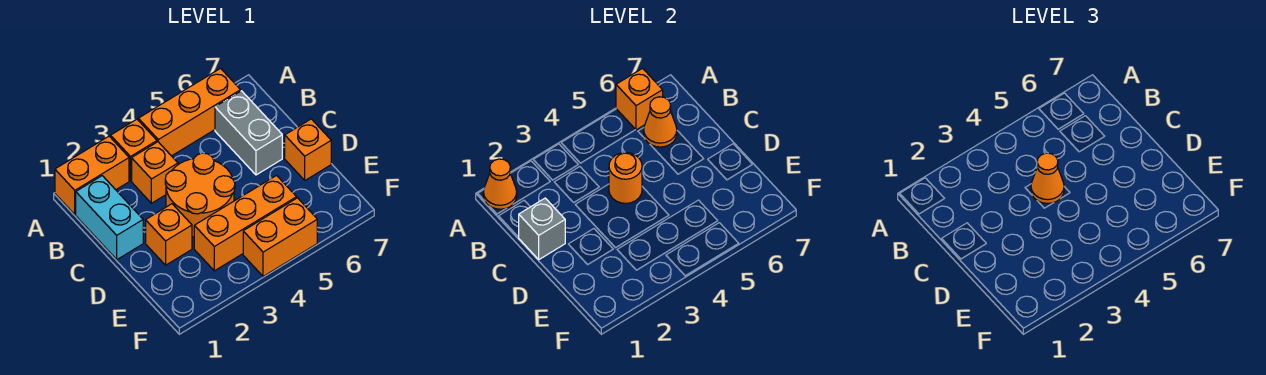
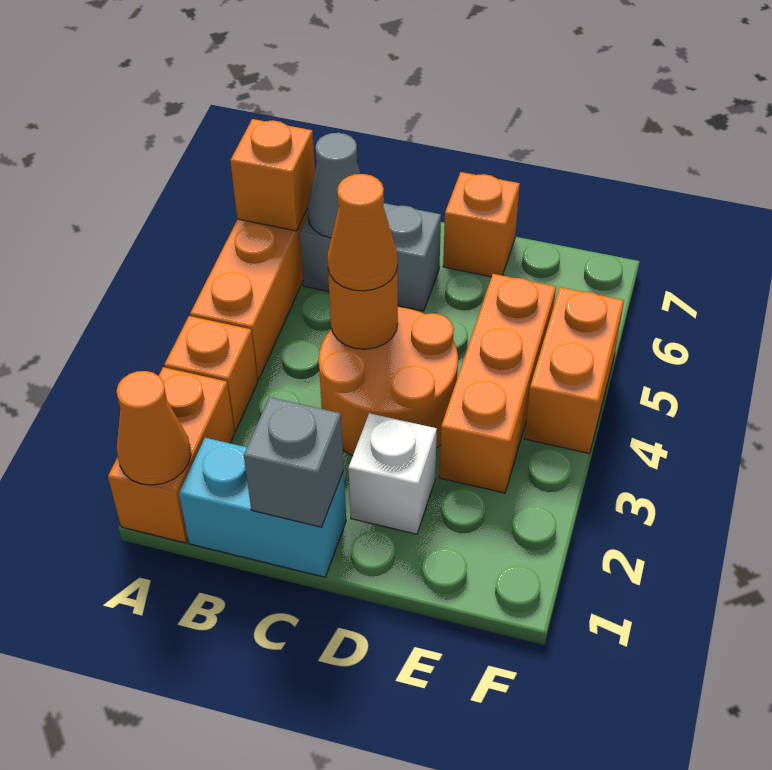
orange brick B3 level 1 -> none
orange cone B6 level 2 -> grey cone B6 level 2
orange brick D2 level 1 -> white brick D2 level 1

